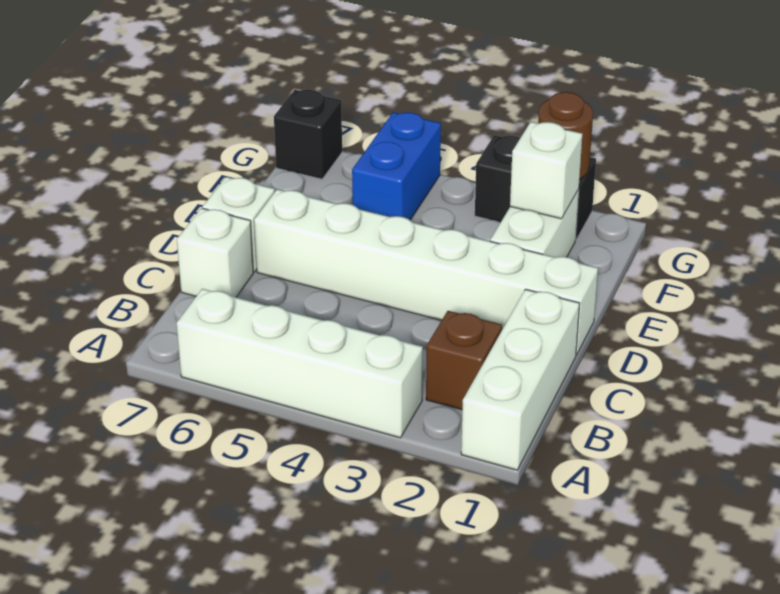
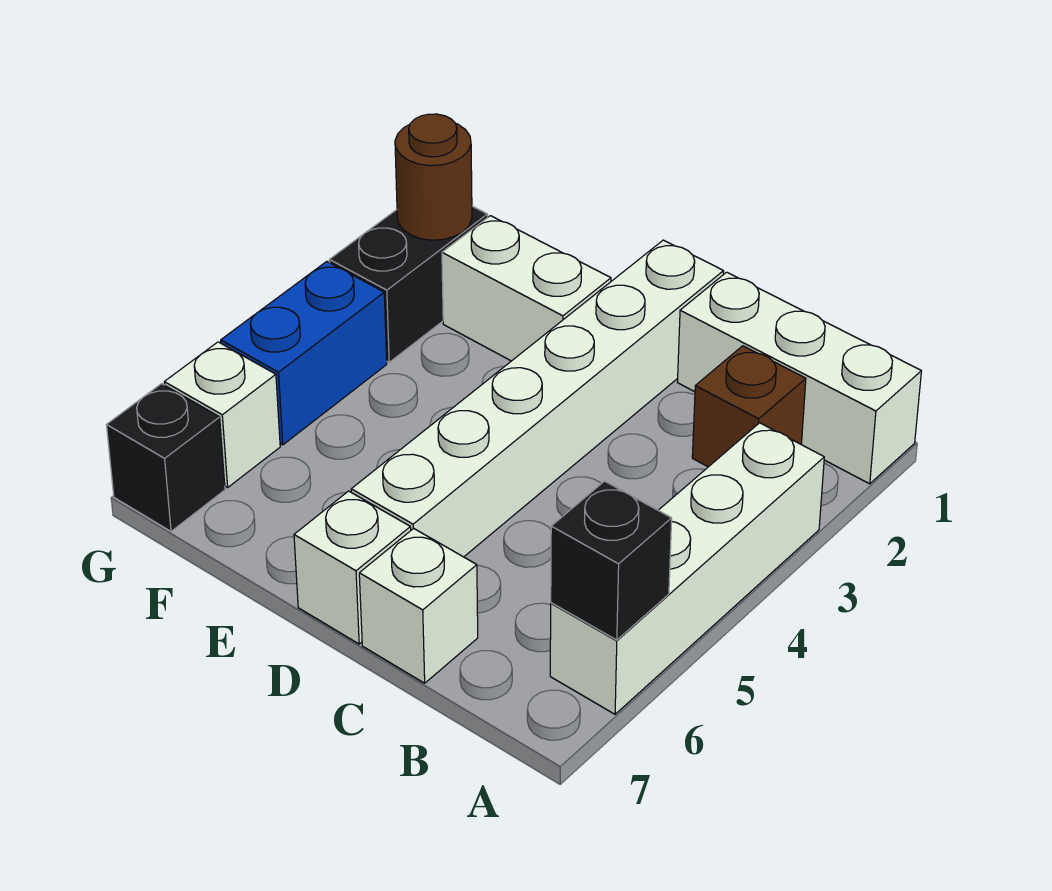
none -> black brick A6 level 2
white brick F2 level 2 -> white brick G6 level 1
blue brick F5:G5 level 1 -> blue brick G4:G5 level 1

